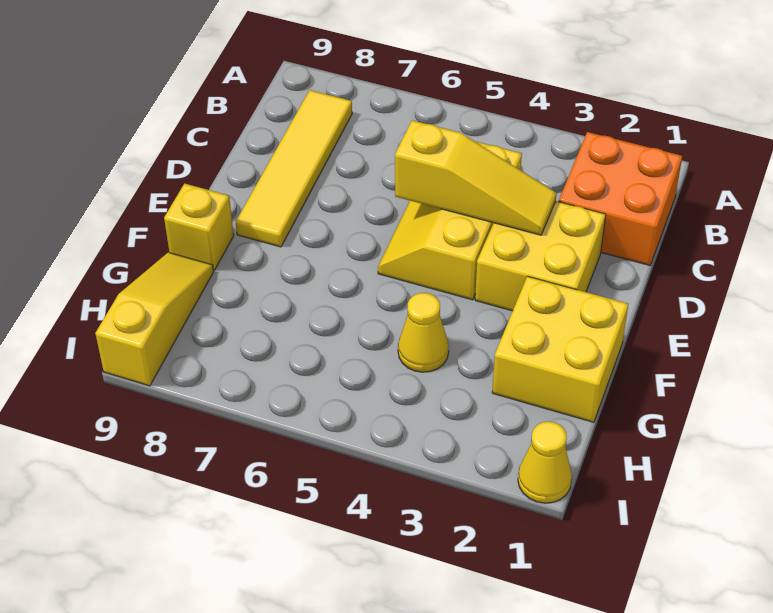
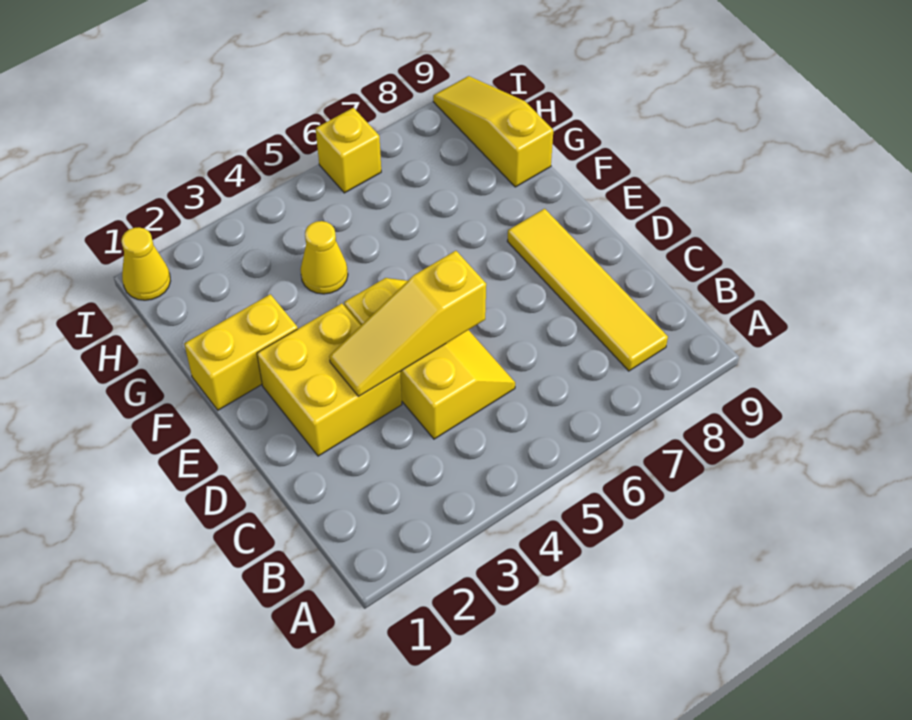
orange brick B1:C2 level 1 -> none
yellow brick F1:G2 level 1 -> yellow brick F1:F2 level 1
yellow brick F9 level 1 -> yellow brick I6 level 1
yellow slope G9:I9 level 1 top I -> yellow slope G9:I9 level 1 top G

